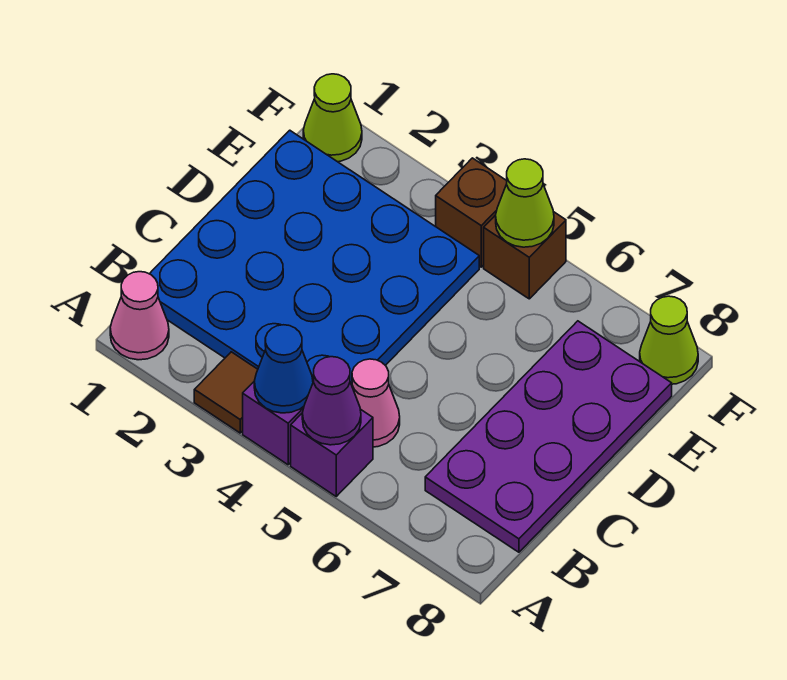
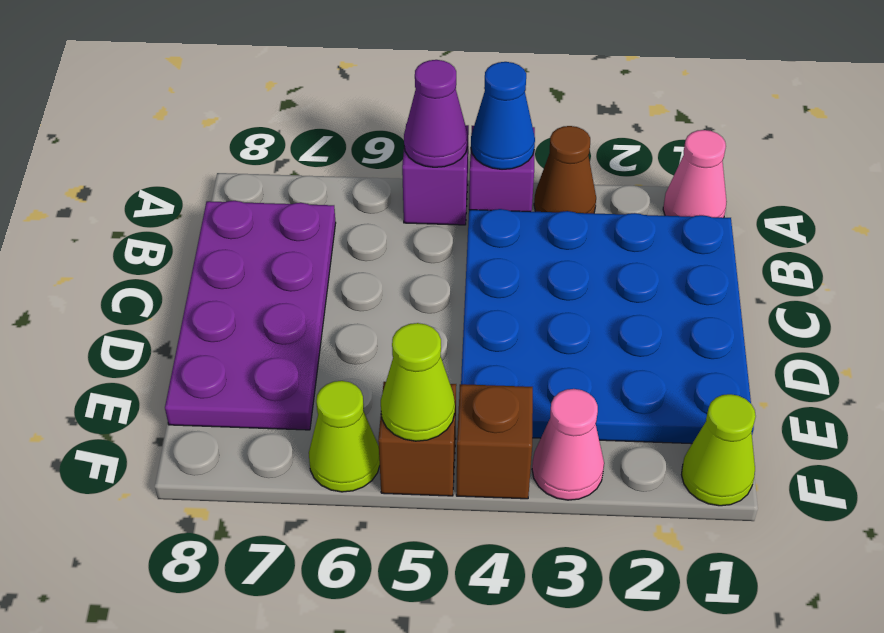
brown tile A3 level 1 -> brown cone A3 level 1
pink cone B5 level 1 -> pink cone F3 level 1
lime cone F8 level 1 -> lime cone F6 level 1

